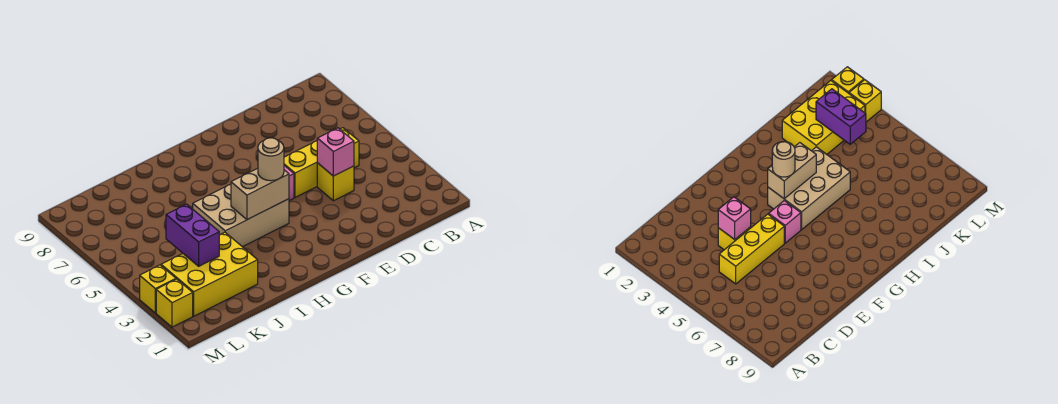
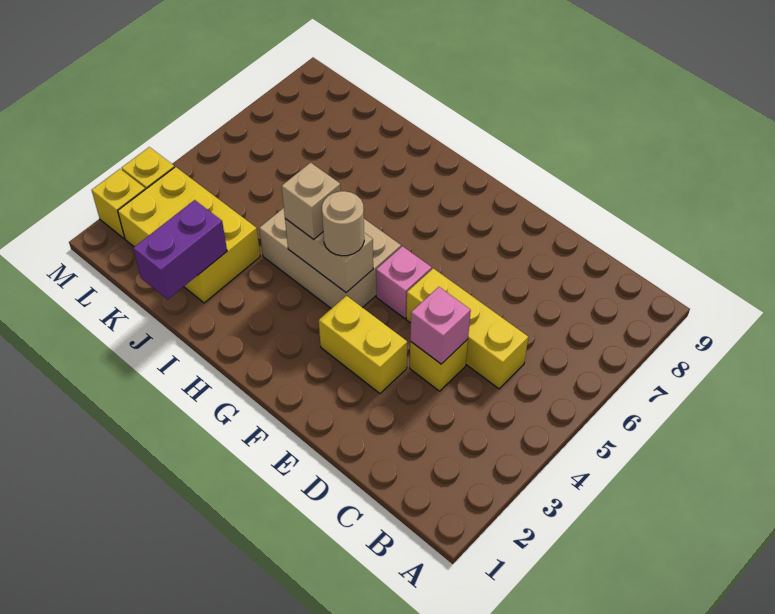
none -> yellow brick E3:F3 level 1
none -> tan brick H4 level 3
purple brick K3:K4 level 2 -> purple brick J1:J2 level 2

